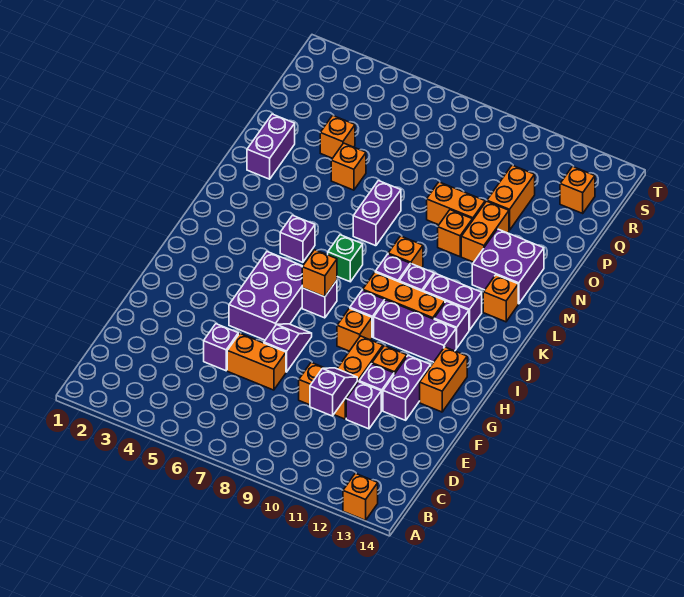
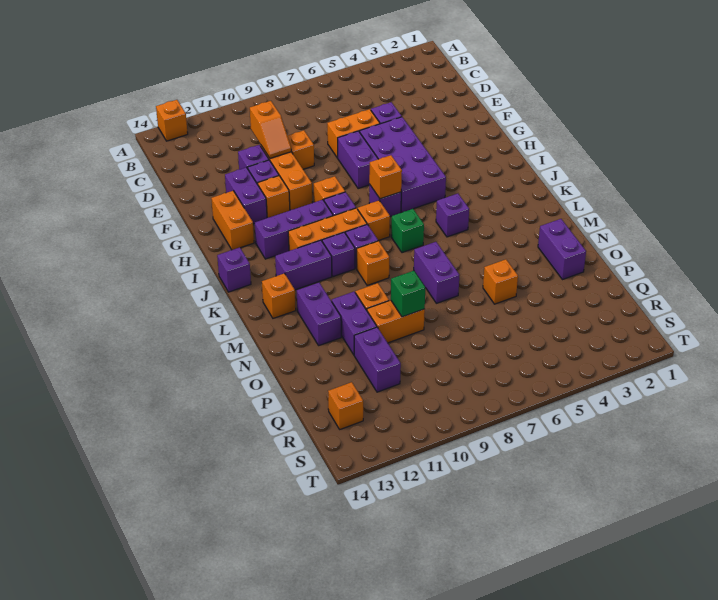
purple slope D10:E10 level 2 top D -> orange slope D10:E10 level 2 top D
purple slope F7:G7 level 1 top F -> purple brick F7:G7 level 1
purple brick G5:I6 level 1 -> purple brick F5:I6 level 1
purple brick J12 level 1 -> purple brick J14 level 1
purple brick M12:N13 level 1 -> purple brick M12:N12 level 1
orange brick N11:O11 level 1 -> purple brick N11:O11 level 1
none -> green brick O9 level 2
orange brick P4 level 1 -> orange brick J8 level 1
orange brick P11:Q11 level 1 -> purple brick P11:Q11 level 1

